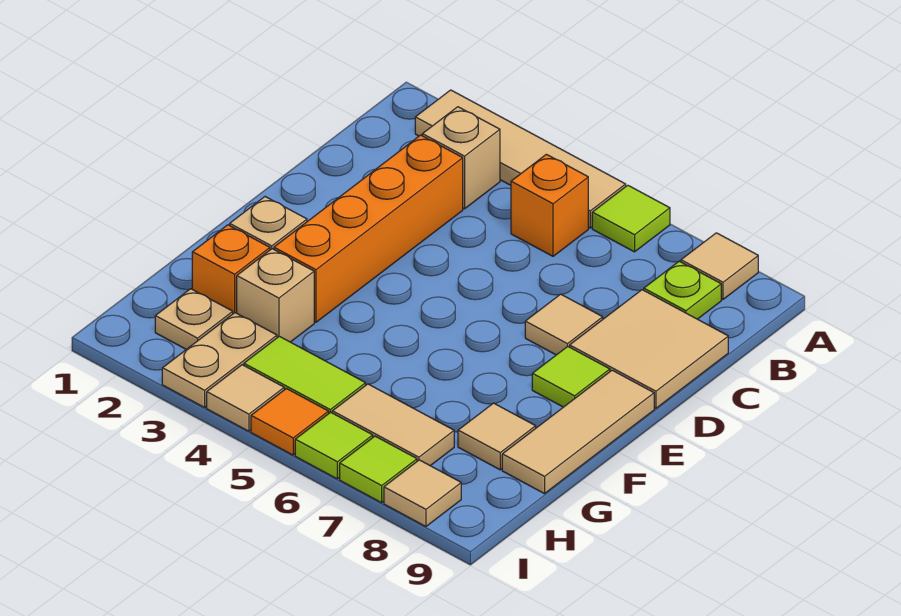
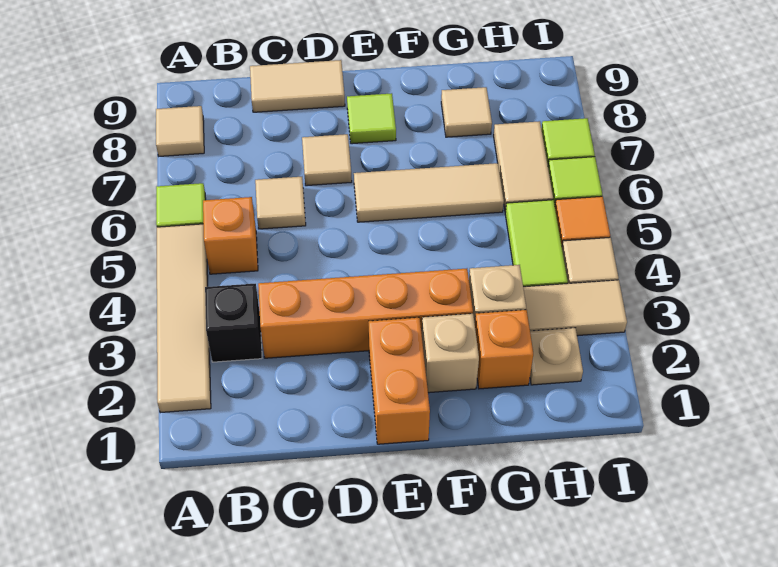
tan brick B3 level 1 -> black brick B3 level 1
lime plate B8 level 1 -> none
tan tile C8:D9 level 1 -> tan tile C9:D9 level 1
none -> orange brick E1:E2 level 1
tan tile E9:G9 level 1 -> tan tile E6:G6 level 1
tan plate H3:I3 level 1 -> tan tile H3:I3 level 1
tan tile I8 level 1 -> tan tile C6 level 1

